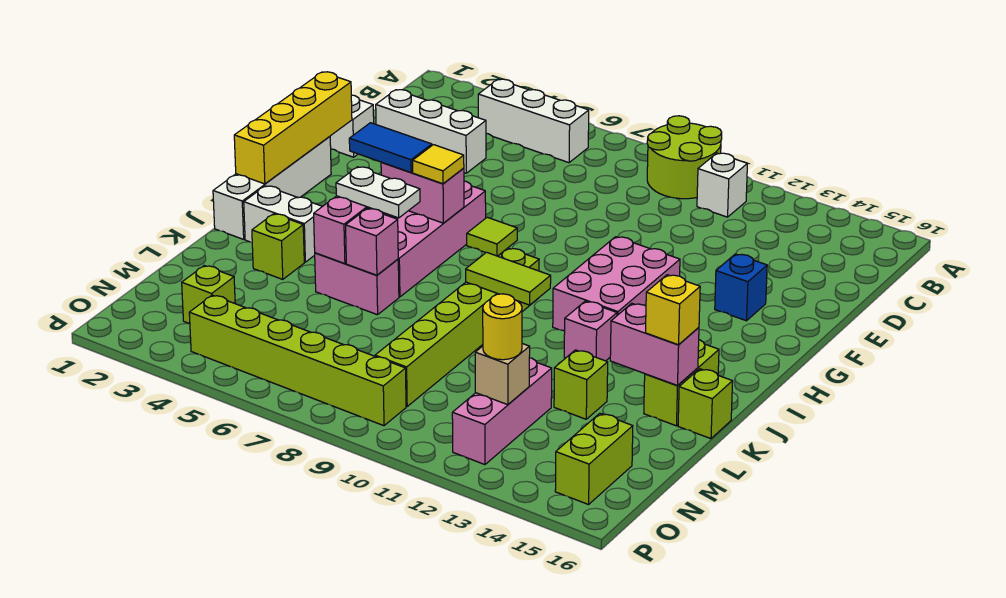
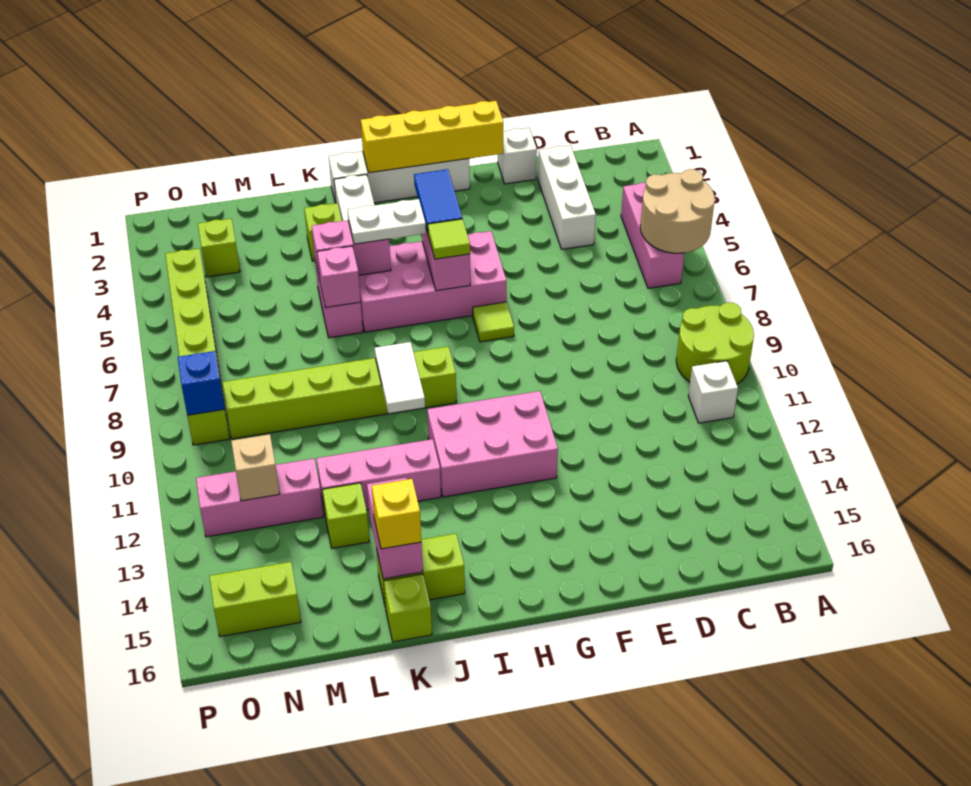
none -> tan round brick A5:B6 level 2
white brick B4:B6 level 1 -> pink brick B4:B6 level 1
blue brick F14 level 1 -> blue brick O9 level 2
yellow tile H6 level 3 -> lime tile H6 level 3
white plate J5:J6 level 3 -> white plate I5:J5 level 3
lime tile J9:J10 level 2 -> white tile J9:J10 level 2
pink brick J12 level 1 -> pink brick J12:L12 level 1
yellow round brick N12 level 3 -> none

